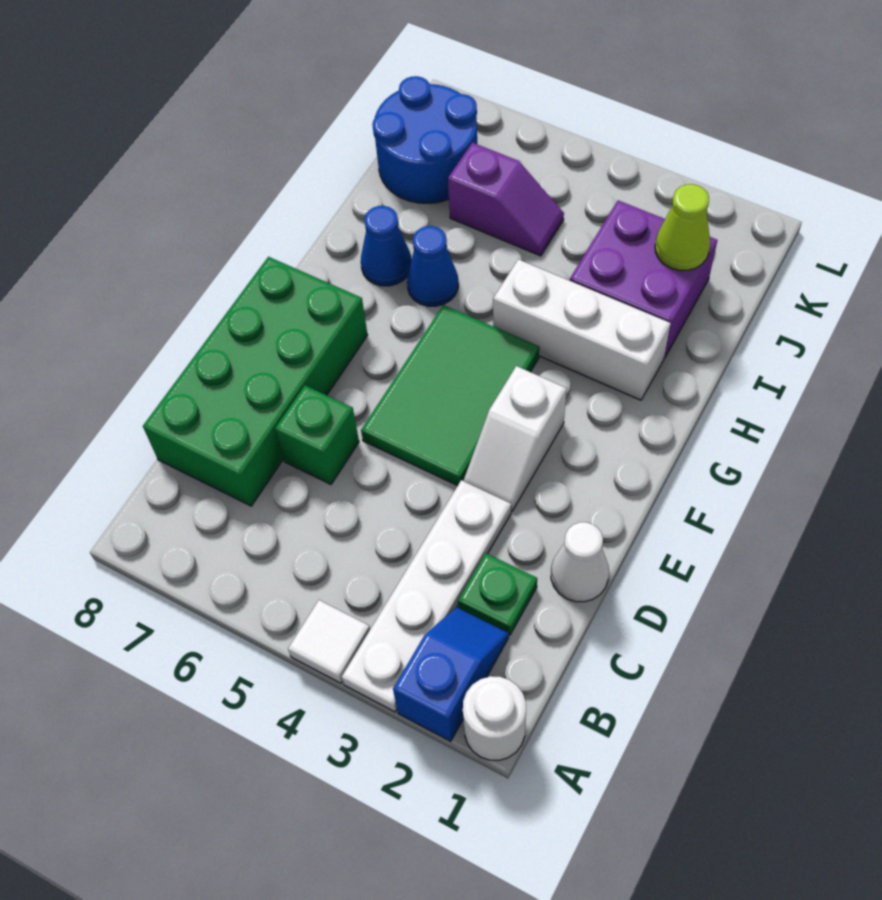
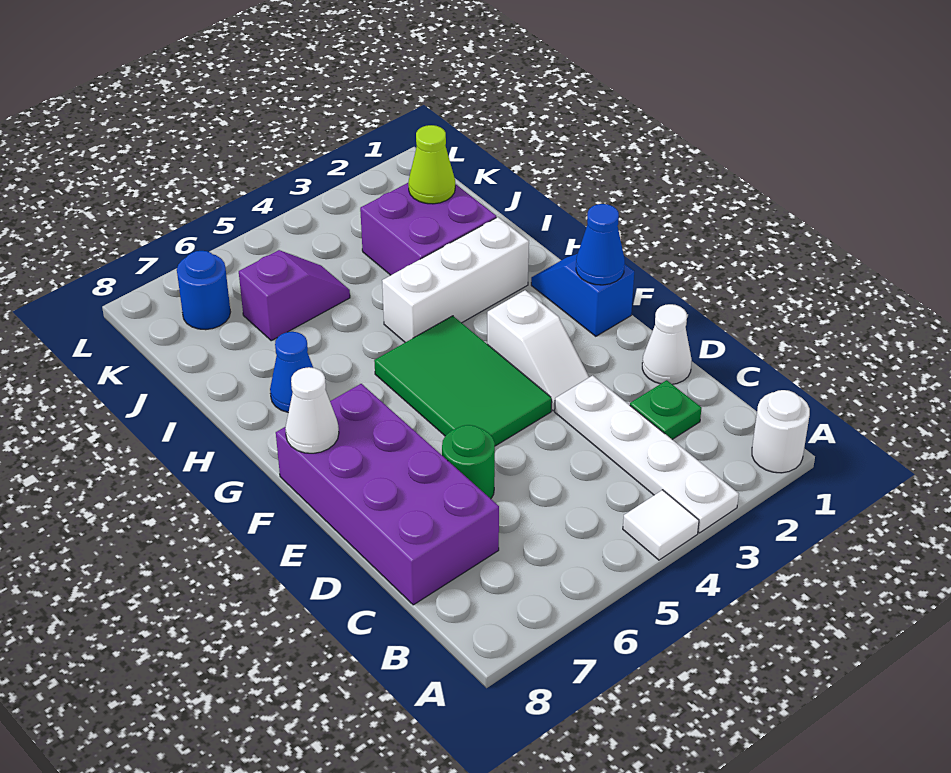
blue slope A2:B2 level 1 top A -> blue slope F1:G1 level 1 top F
green brick C7:F8 level 1 -> purple brick C7:F8 level 1
green brick D6 level 1 -> green round brick D6 level 1
none -> white cone F8 level 2
blue cone H6 level 1 -> blue cone F1 level 2
blue round brick J7:K8 level 1 -> blue round brick K7 level 1

